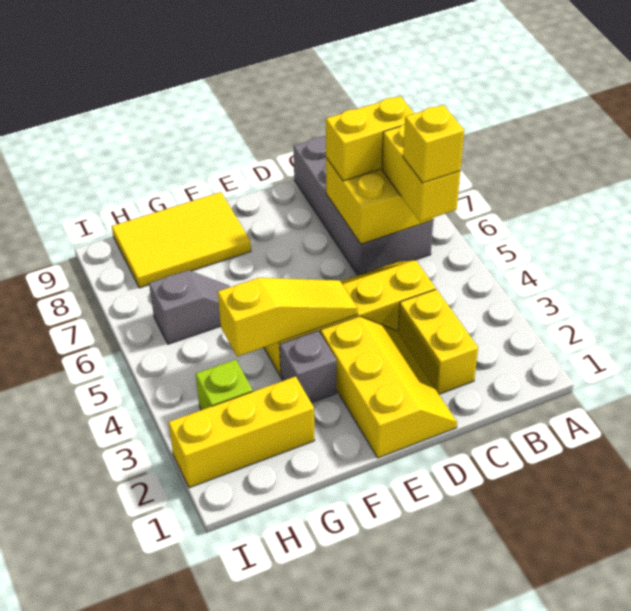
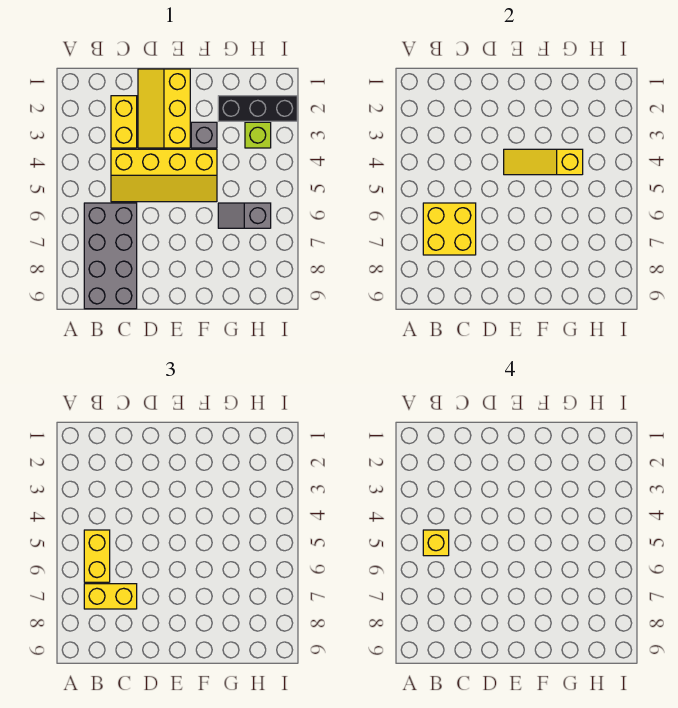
yellow tile F8:H9 level 1 -> none
yellow brick G2:I2 level 1 -> black brick G2:I2 level 1

